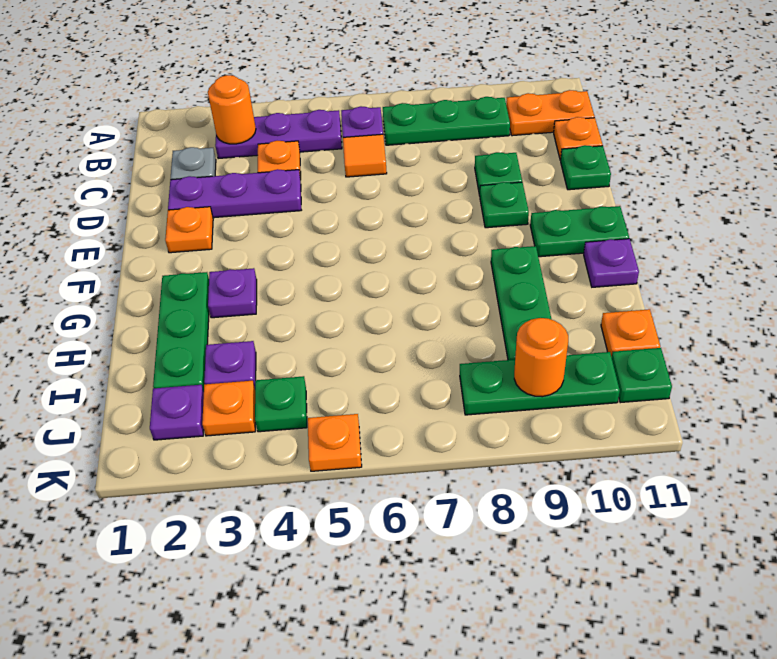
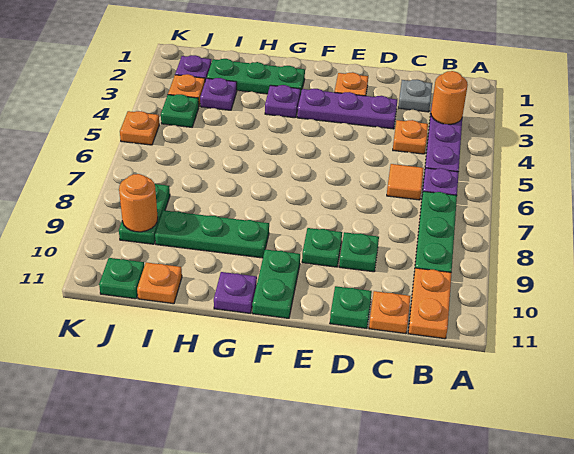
purple plate D2:D4 level 1 -> purple plate D3:F3 level 1
green plate J8:J10 level 1 -> green plate J8:J9 level 1

